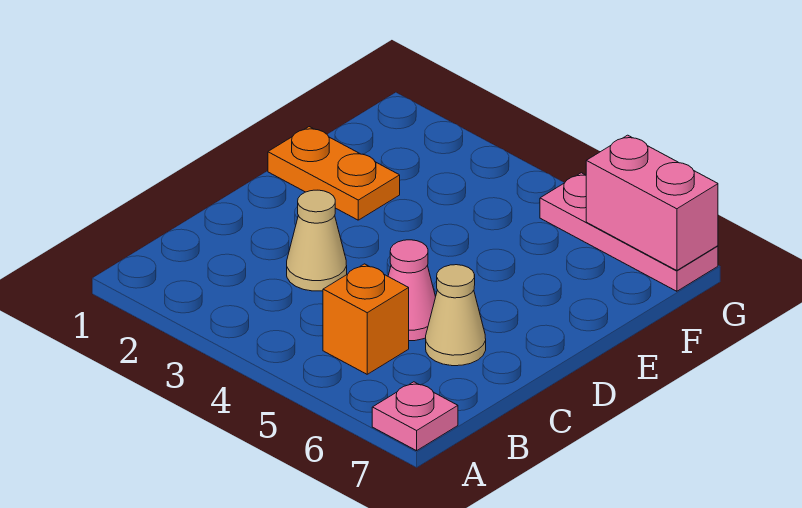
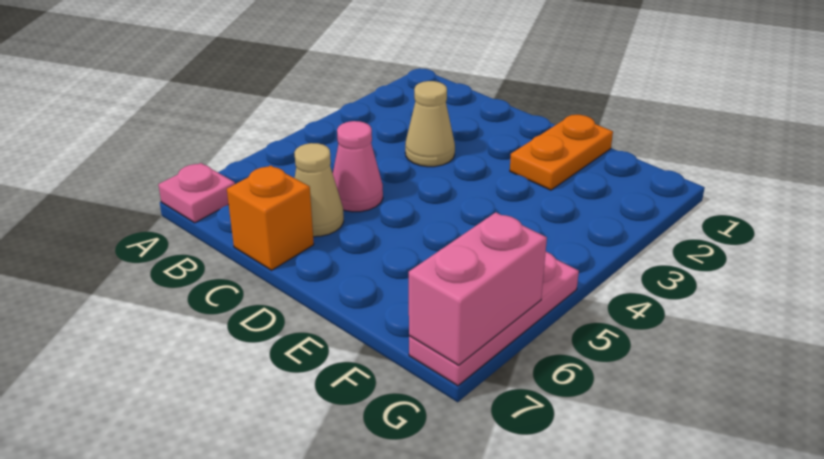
orange brick B5 level 1 -> orange brick C7 level 1

